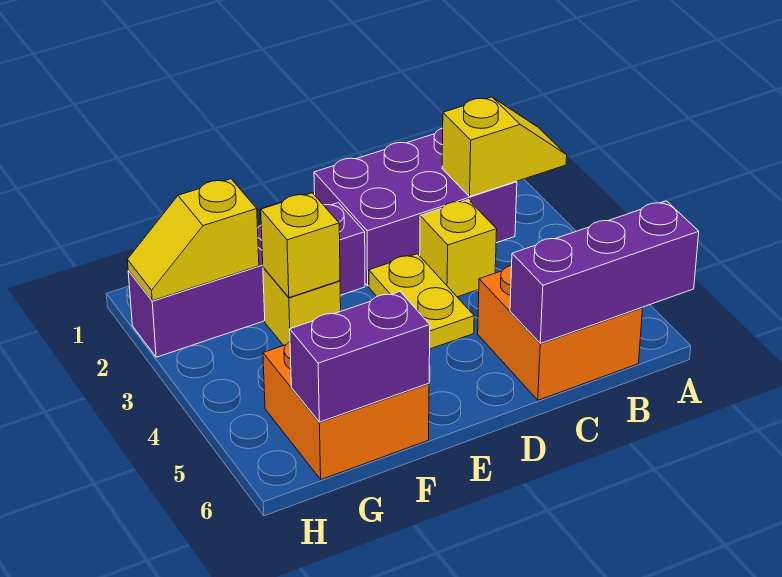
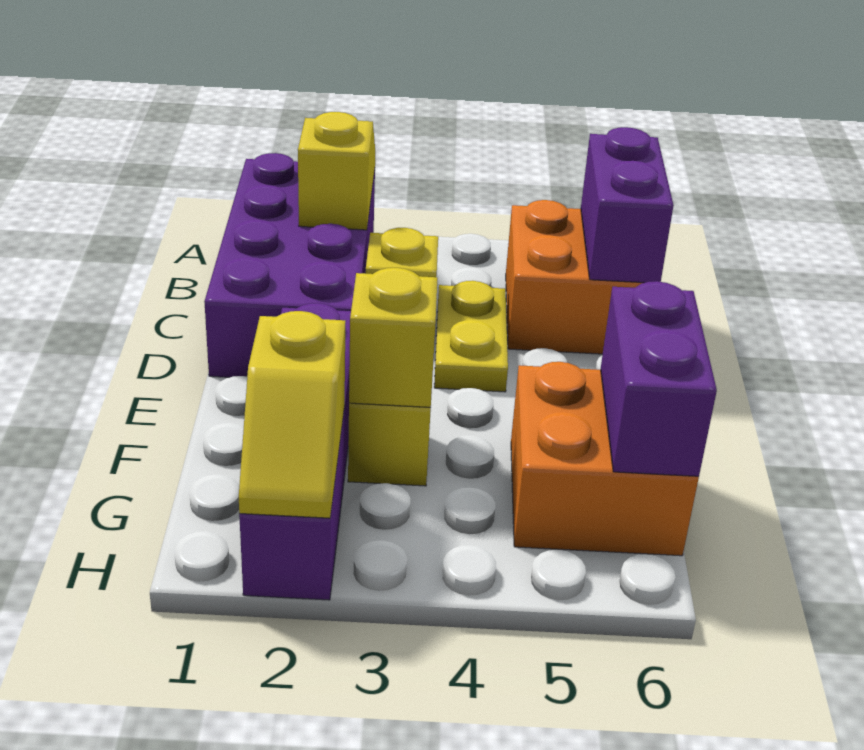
purple brick A6:C6 level 2 -> purple brick B6:C6 level 2
purple brick B1:D2 level 1 -> purple brick A1:D2 level 1
yellow plate D3:D4 level 1 -> yellow plate C4:D4 level 1

